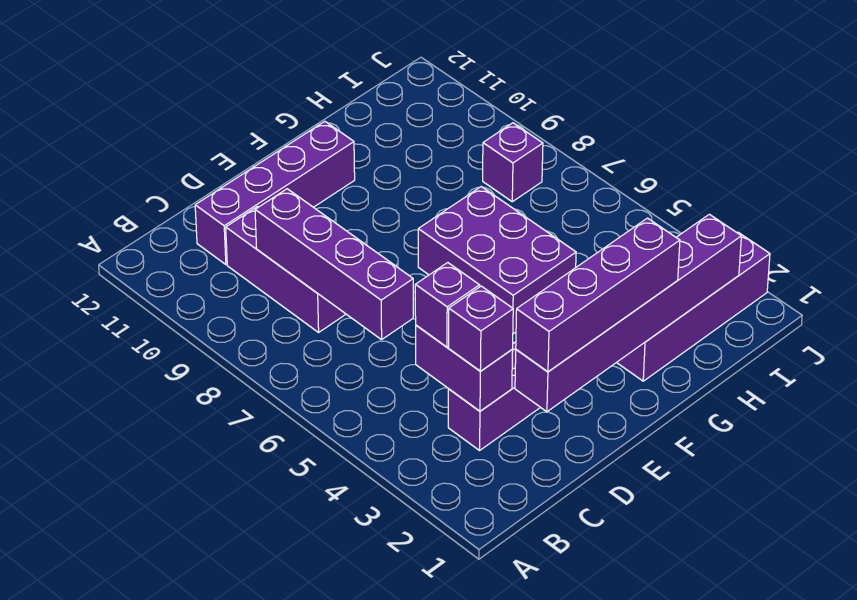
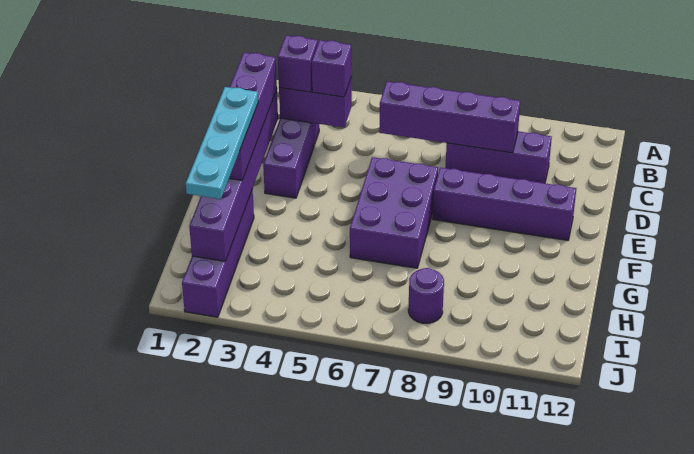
purple brick C11:F11 level 1 -> purple brick E8:E11 level 1
none -> cyan plate F2:I2 level 4
purple brick F5:G7 level 1 -> purple brick E6:G7 level 1
purple brick I8 level 1 -> purple round brick I8 level 1

